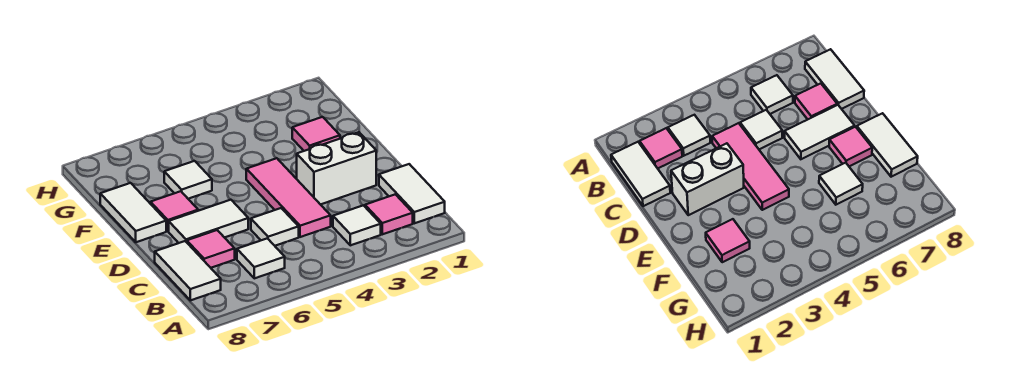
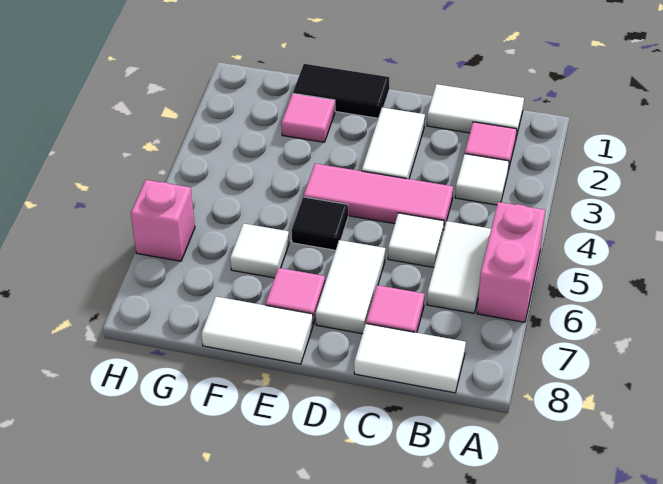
none -> pink brick A5:A6 level 1
white tile B6 level 1 -> white tile B5:B6 level 1
white brick D2:D3 level 1 -> white tile D2:D3 level 1
none -> black tile E1:F1 level 1
none -> black tile E5 level 1
none -> pink brick H6 level 1

